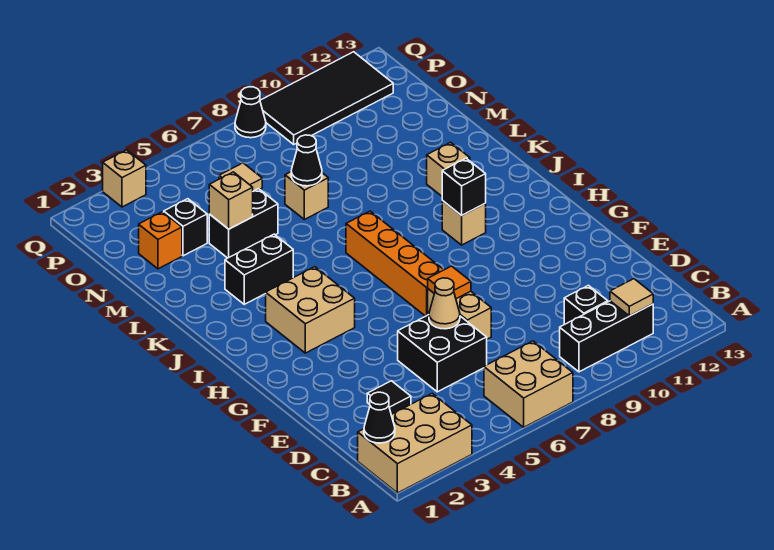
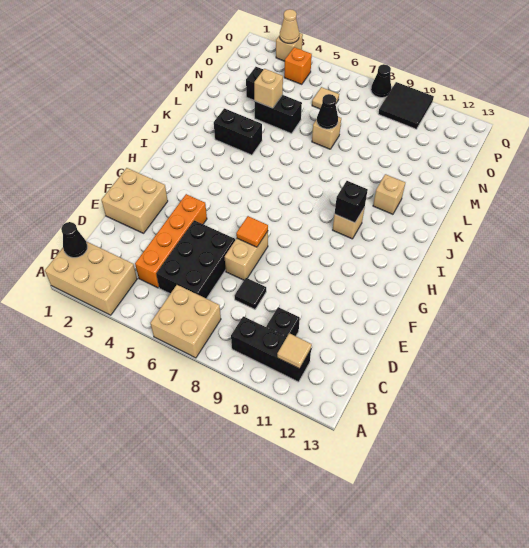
black tile D3 level 1 -> black tile D8 level 1
black brick D5:E6 level 1 -> black brick C5:E6 level 1
tan cone E6 level 2 -> tan cone Q3 level 2
orange brick G7:J7 level 1 -> orange brick C4:F4 level 1
tan brick H3:I4 level 1 -> tan brick E1:F2 level 1
orange brick N2 level 1 -> orange brick P4 level 1
black tile P9:Q12 level 1 -> black tile P9:Q10 level 1

